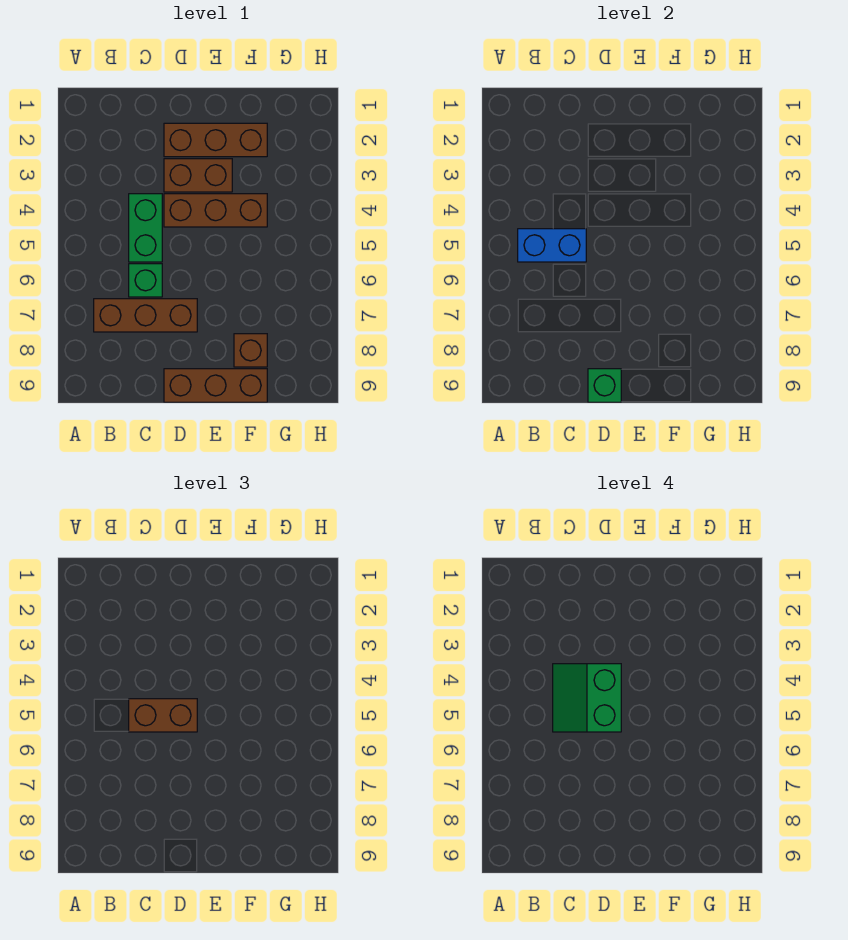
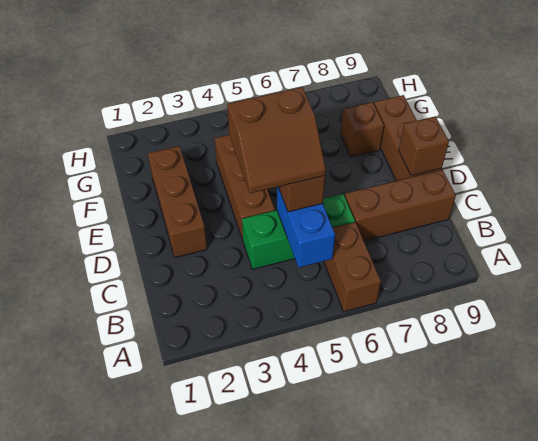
brown brick B7:D7 level 1 -> brown brick C7:C9 level 1
green slope C4:D5 level 4 top D -> brown slope C4:D5 level 4 top D
brown brick D3:E3 level 1 -> brown brick A6:B6 level 1
green brick D9 level 2 -> brown brick D9 level 2

